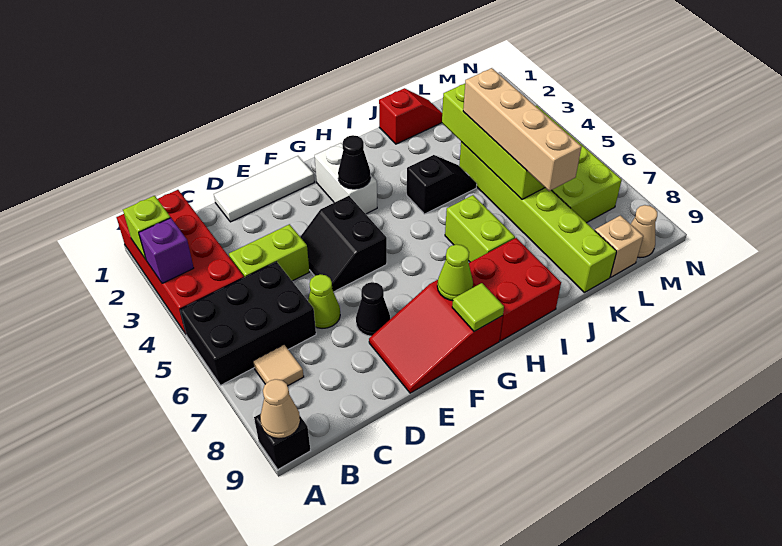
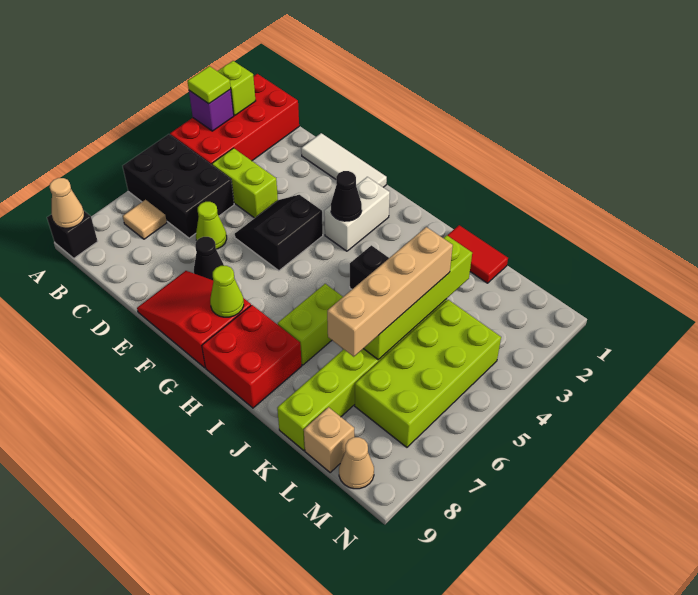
lime tile G9 level 2 -> lime tile A3 level 3
red slope J1:K1 level 1 top J -> red tile J1:K1 level 1

